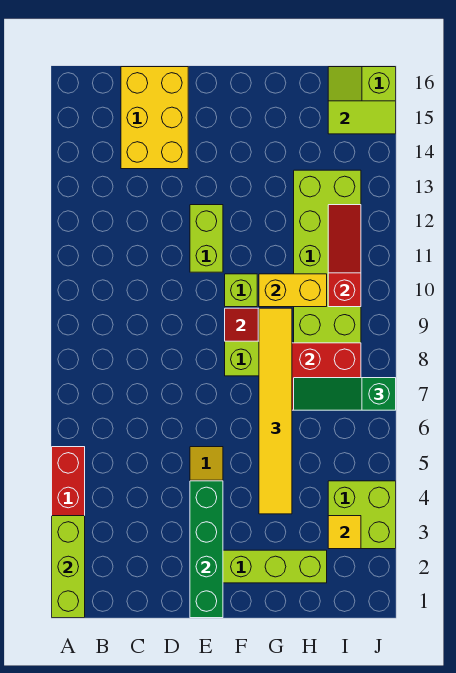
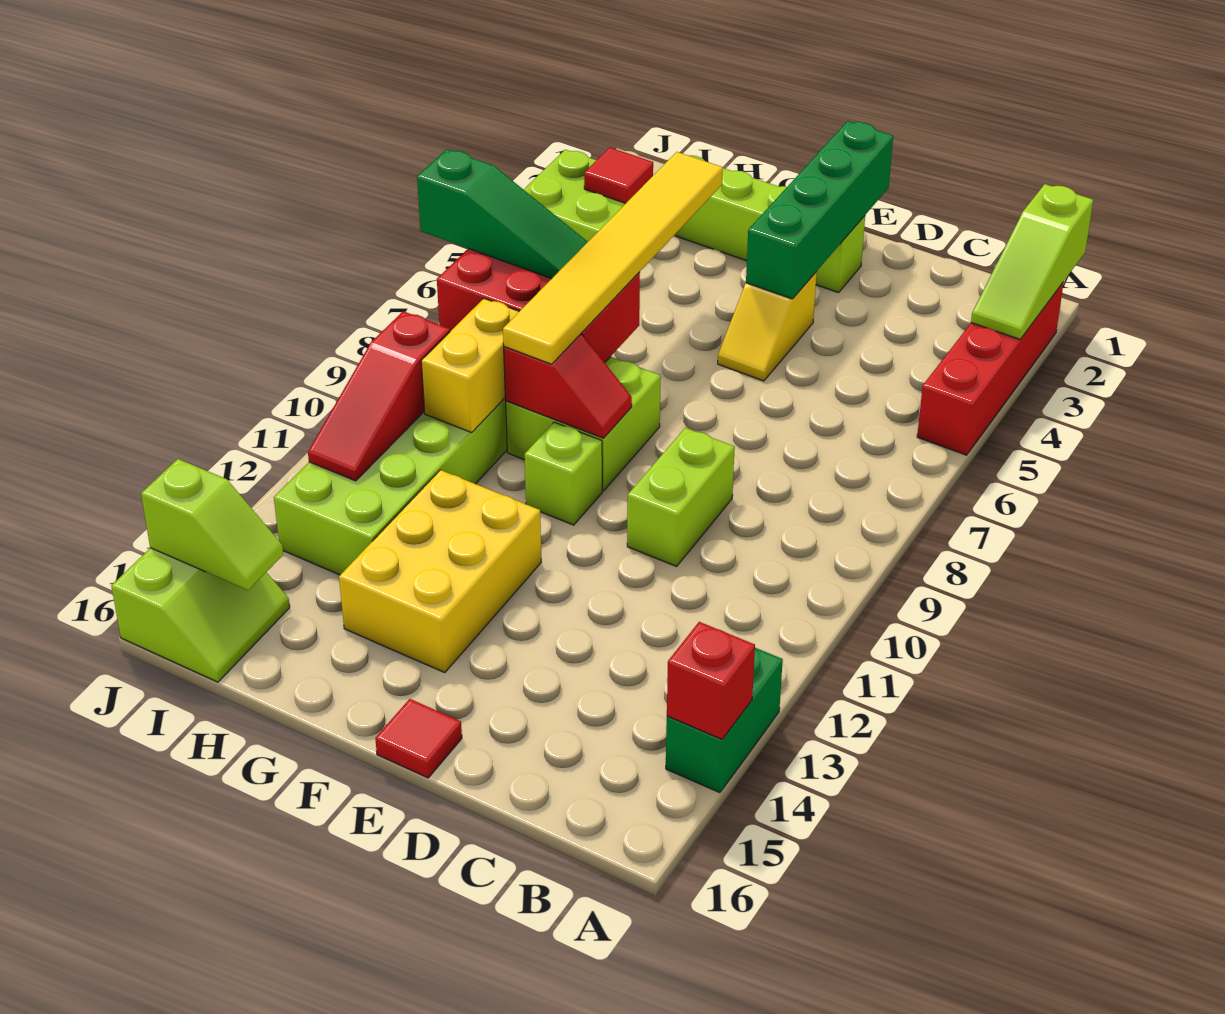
lime brick A1:A3 level 2 -> lime slope A1:A3 level 2 top 1
none -> green brick A13:A14 level 1
none -> red brick A14 level 2
yellow brick C14:D16 level 1 -> yellow brick F12:G14 level 1
lime brick E11:E12 level 1 -> lime brick D9:D10 level 1
none -> red tile E16 level 1
yellow brick G10:H10 level 2 -> yellow brick H9:H10 level 2
yellow tile I3 level 2 -> red tile I3 level 2
lime tile I15:J15 level 2 -> lime slope I15:J15 level 2 top J

